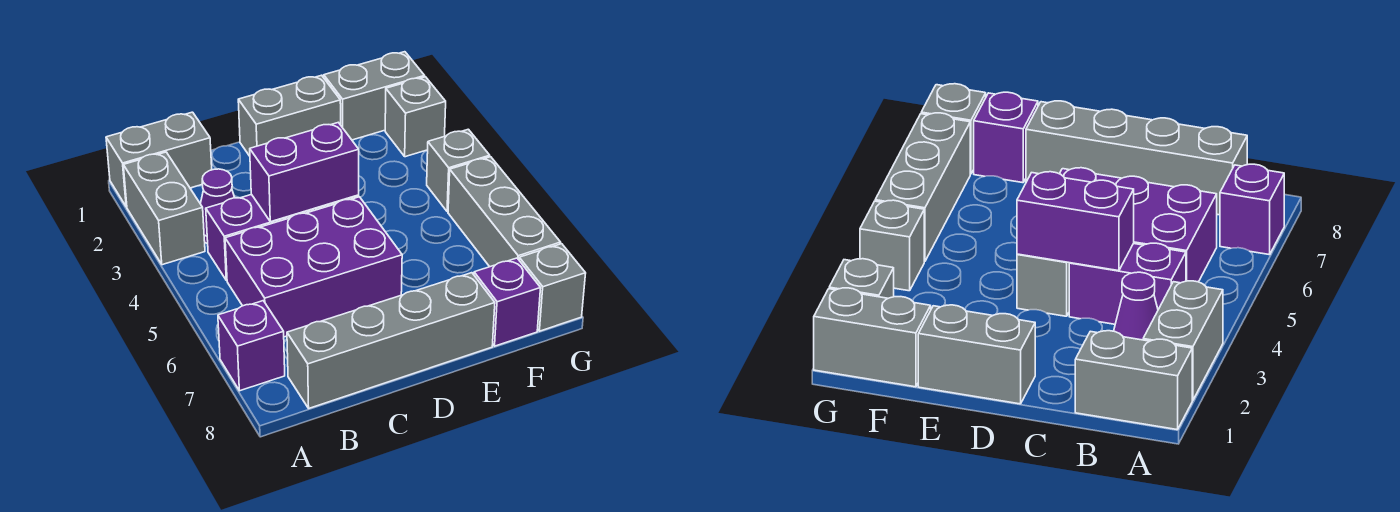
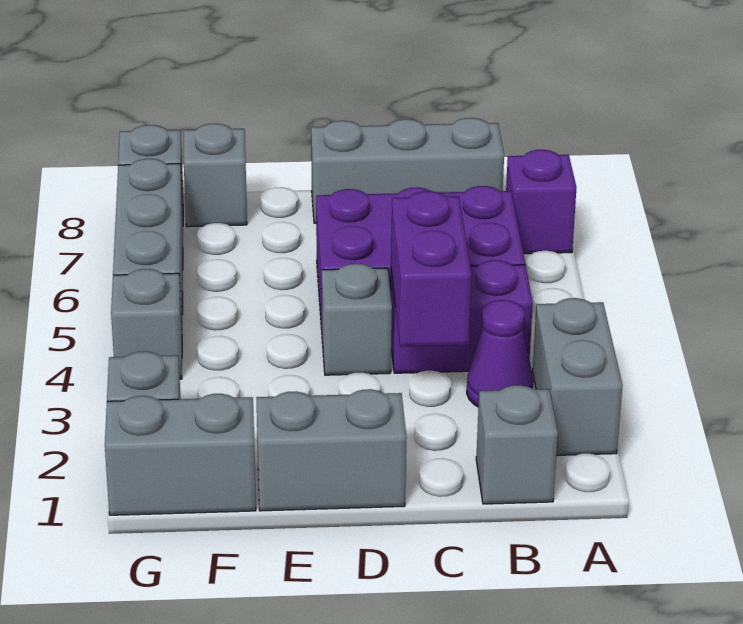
grey brick A1:B1 level 1 -> grey brick B1 level 1
grey brick B8:E8 level 1 -> grey brick B8:D8 level 1
purple brick C4:D4 level 2 -> purple brick C3:C4 level 2
purple brick F8 level 1 -> grey brick F8 level 1

